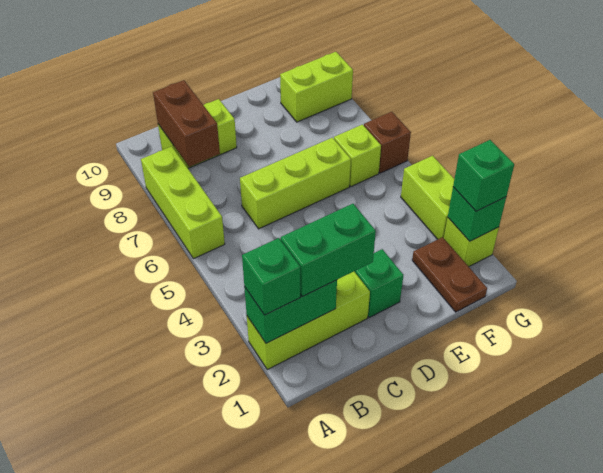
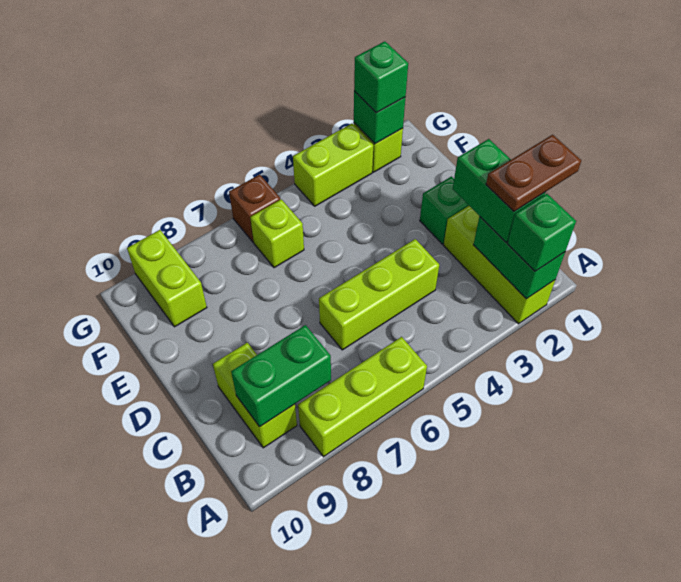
brown brick B8:B9 level 2 -> green brick B8:B9 level 2
lime brick C6:E6 level 1 -> lime brick C4:C6 level 1
brown plate F1:F2 level 1 -> brown plate B1:B2 level 4

